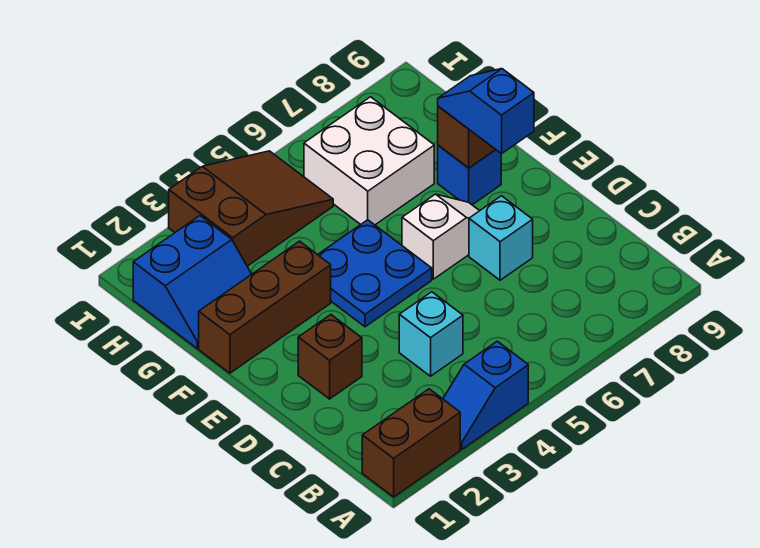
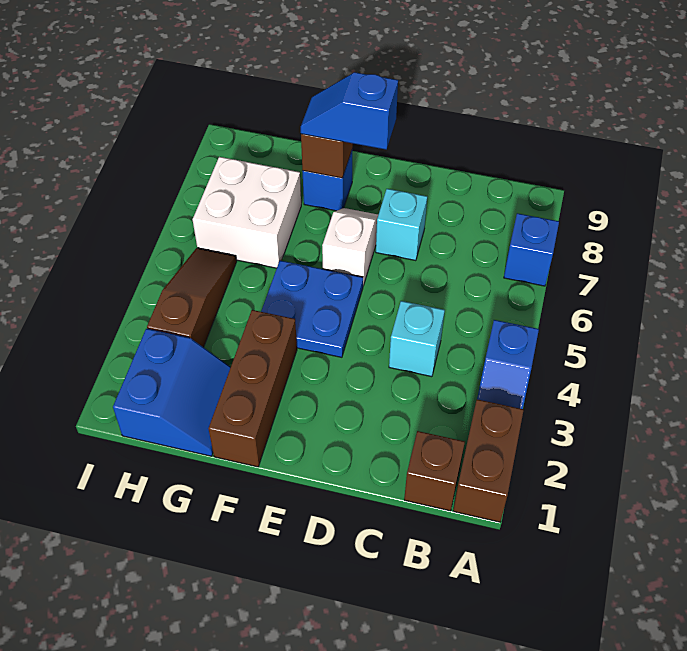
none -> blue brick A7 level 1
brown brick D2 level 1 -> brown brick B1 level 1
brown slope H3:I5 level 1 top 3 -> brown slope H3:H5 level 1 top 3

